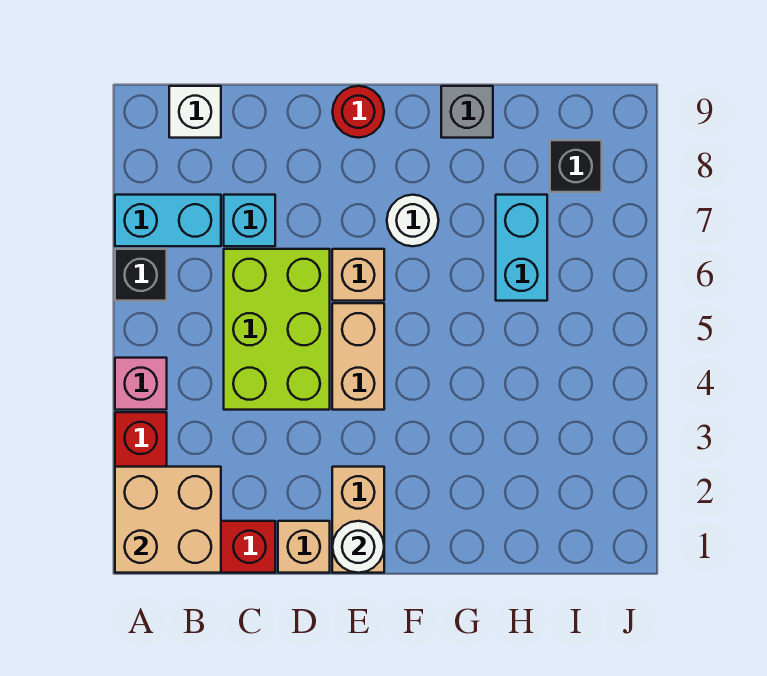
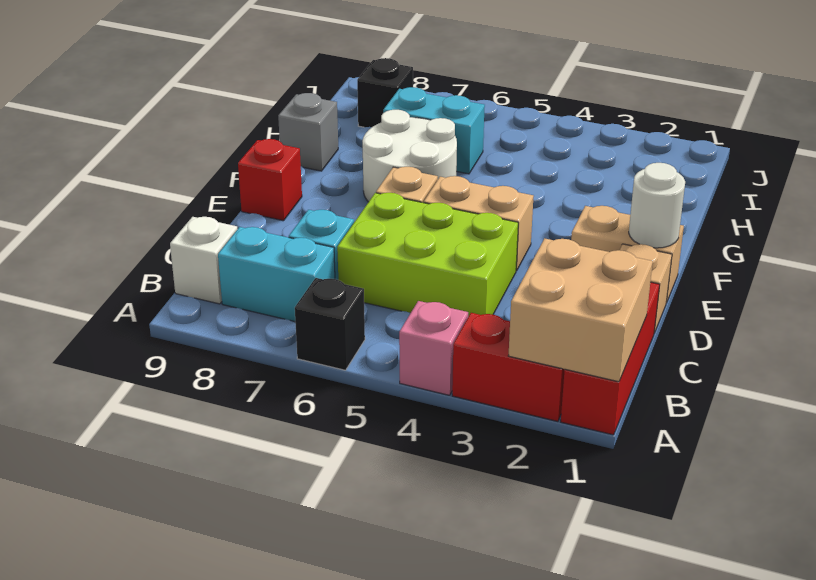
cyan brick A7:B7 level 1 -> cyan brick B7:B8 level 1
red round brick E9 level 1 -> red brick E9 level 1
white round brick F7 level 1 -> white round brick F6:G7 level 1

